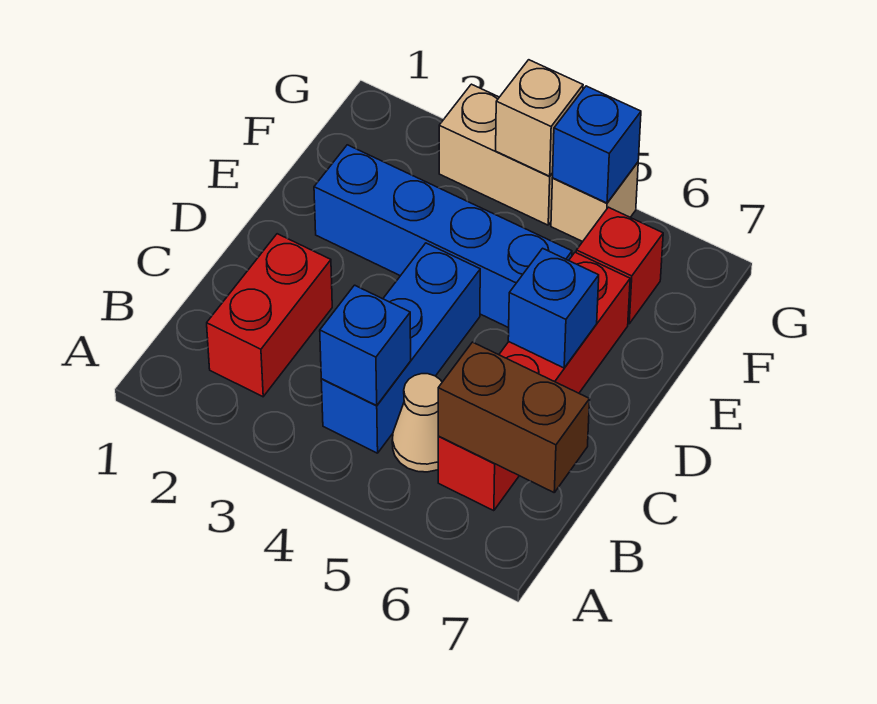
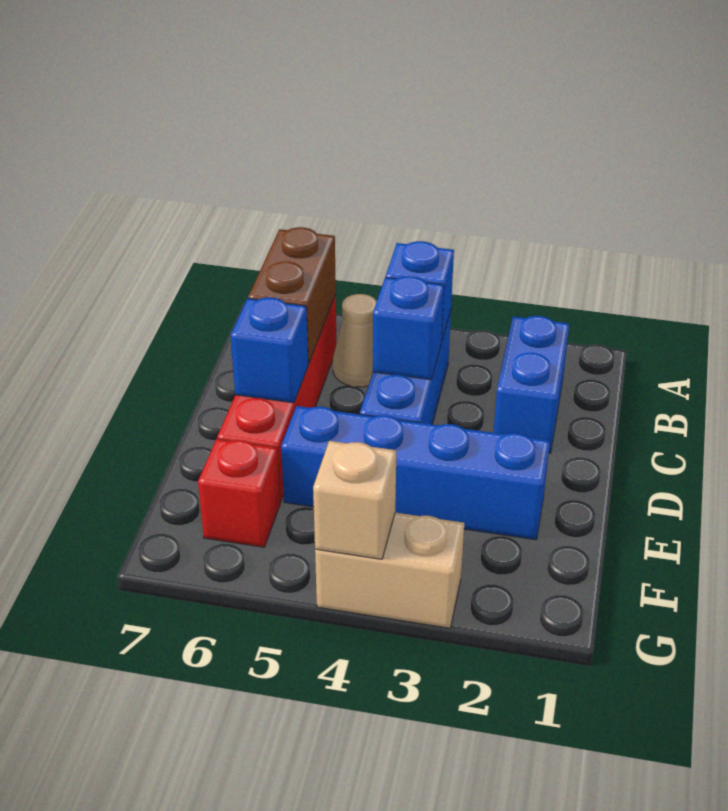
red brick B2:C2 level 1 -> blue brick B2:C2 level 1
brown brick B6:B7 level 2 -> brown brick B6:C6 level 2
tan brick G5 level 1 -> none
blue brick G5 level 2 -> blue brick C4 level 2

